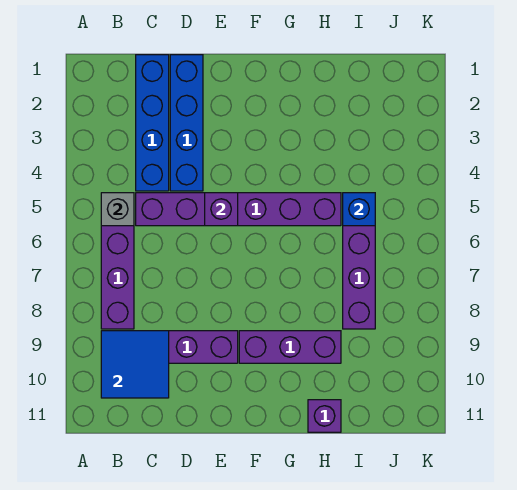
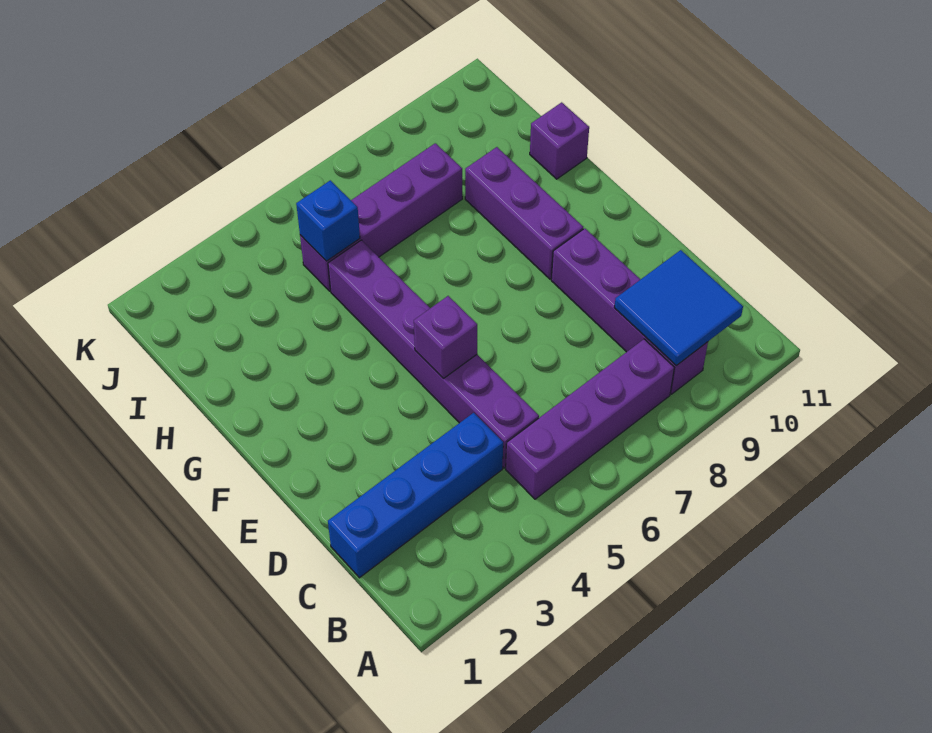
grey brick B5 level 2 -> none
blue brick D1:D4 level 1 -> none

